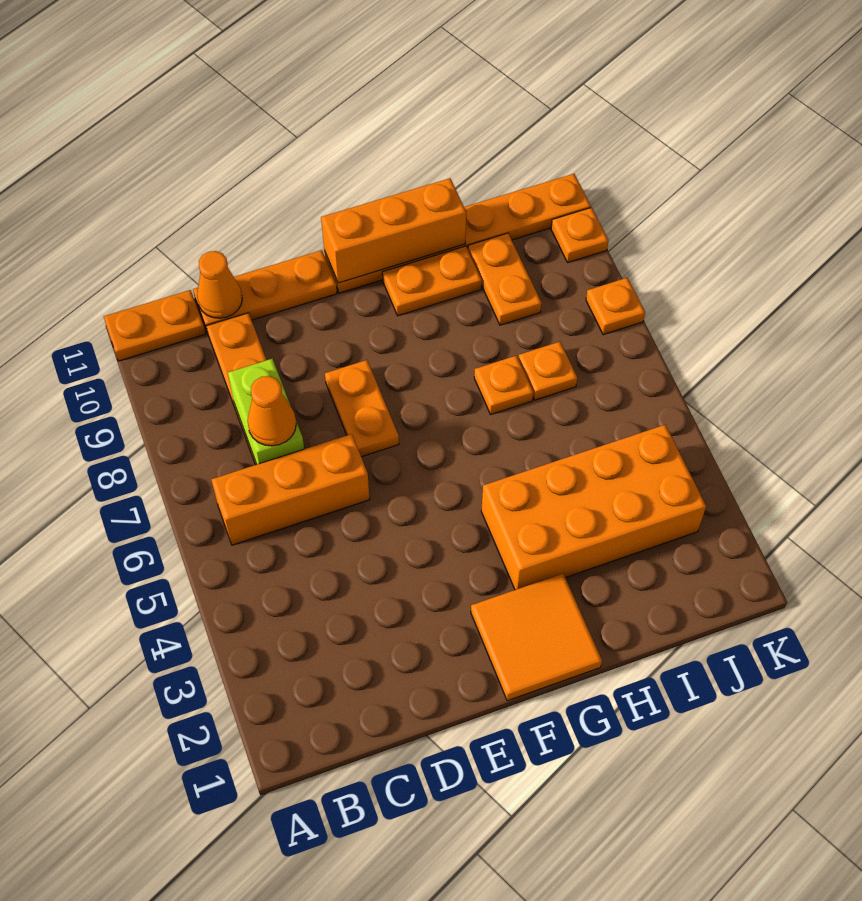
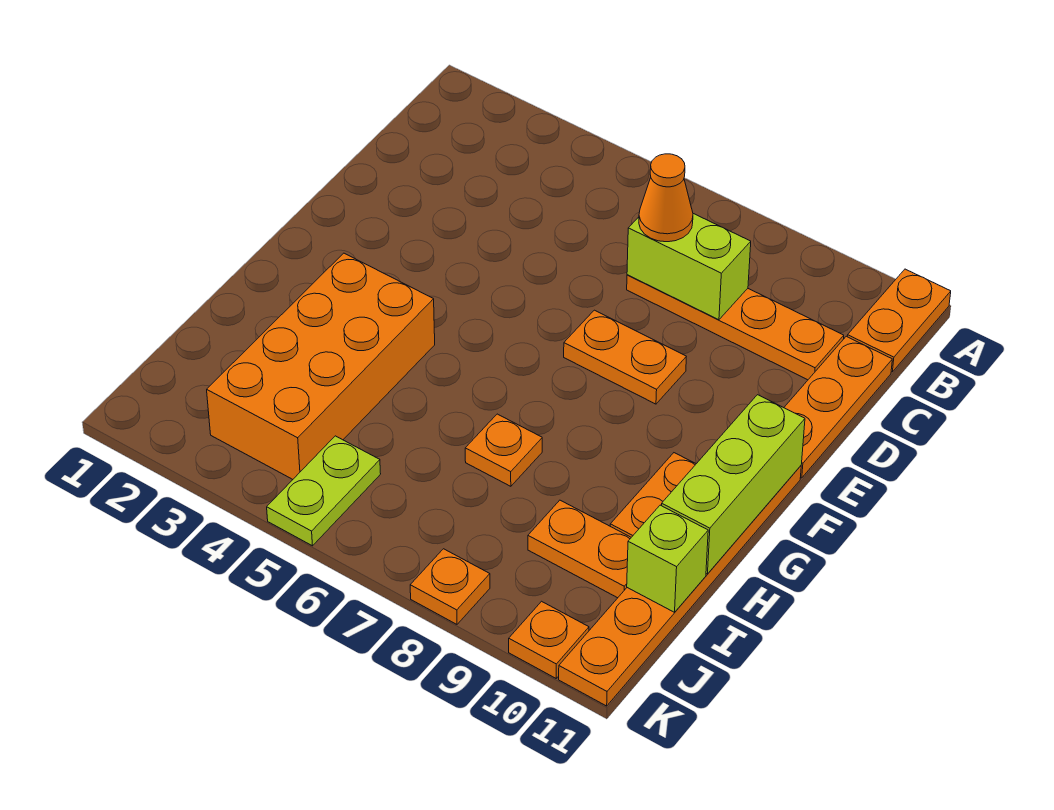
orange brick B6:D6 level 1 -> none
orange cone C11 level 2 -> none
orange tile F1:G2 level 1 -> none
orange brick F11:H11 level 2 -> lime brick F11:H11 level 2
orange plate I7 level 1 -> none
none -> lime brick I11 level 2
none -> lime plate J5:K5 level 1

